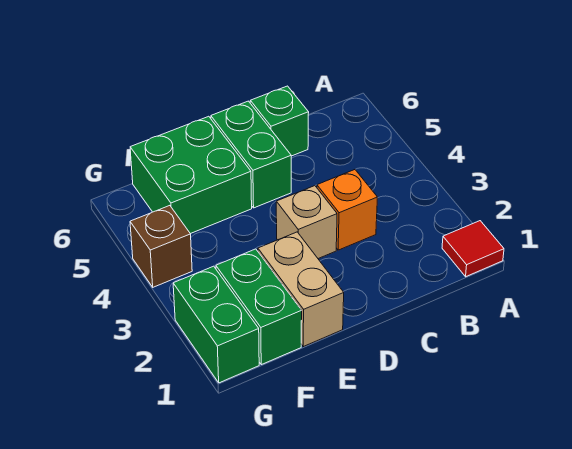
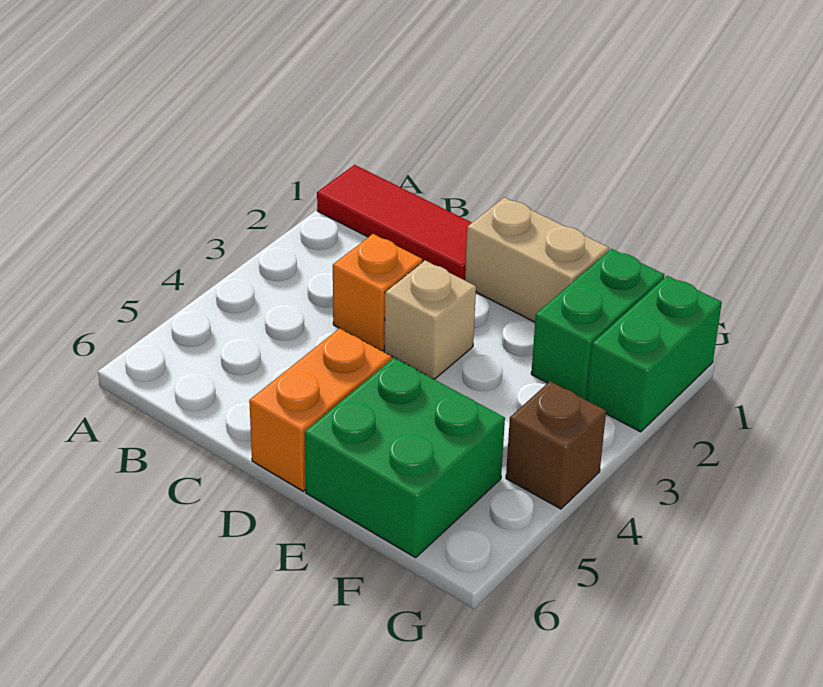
red tile A1 level 1 -> red tile A1:C1 level 1
green brick C6 level 1 -> none
green brick D5:D6 level 1 -> orange brick D5:D6 level 1
tan brick E1:E2 level 1 -> tan brick D1:E1 level 1

